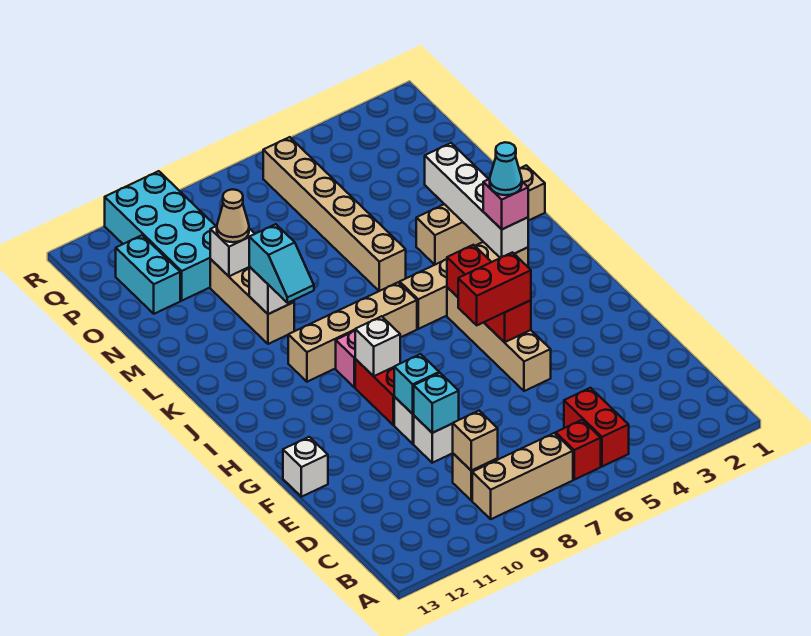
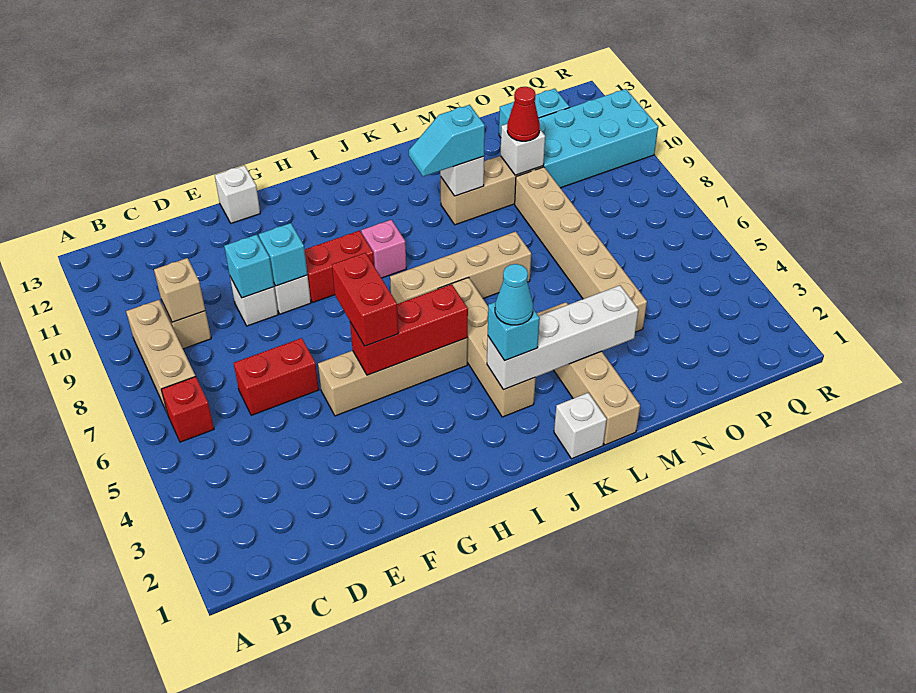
red brick B5:C5 level 1 -> red brick D6:E6 level 1
white brick H9 level 2 -> white brick K1 level 1
pink brick J3 level 3 -> cyan brick J3 level 3
tan brick J7:J10 level 1 -> tan brick I7:L7 level 1
tan brick L6:Q6 level 1 -> tan brick N4:N9 level 1
tan cone N10 level 3 -> red cone N10 level 3

